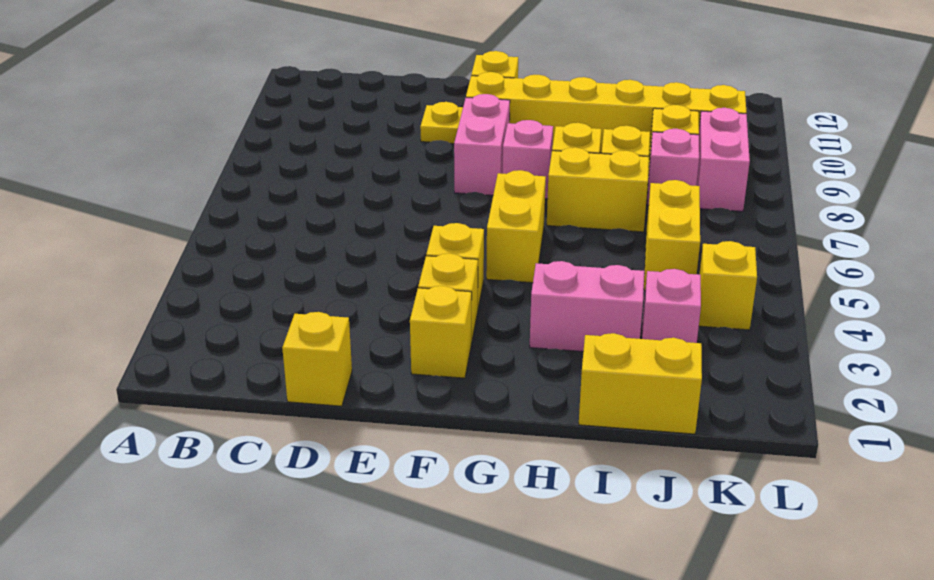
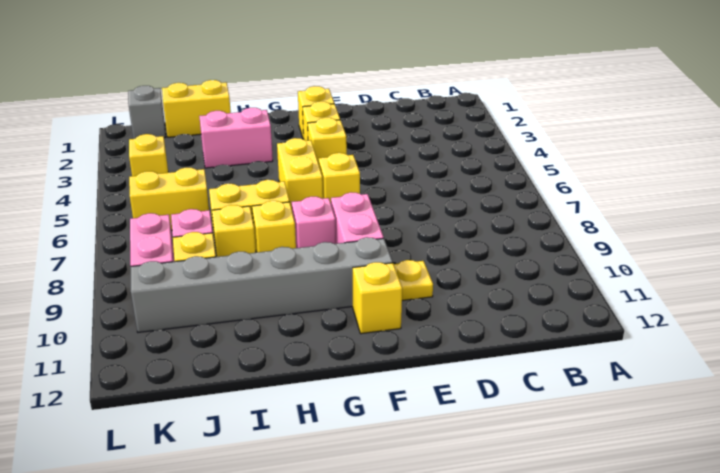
yellow brick D1 level 1 -> yellow brick F6 level 1
yellow brick F10:K10 level 1 -> grey brick F10:K10 level 1
pink brick J3 level 1 -> none
yellow brick J5:J6 level 1 -> yellow brick J6:K6 level 1
none -> grey brick K1 level 1

